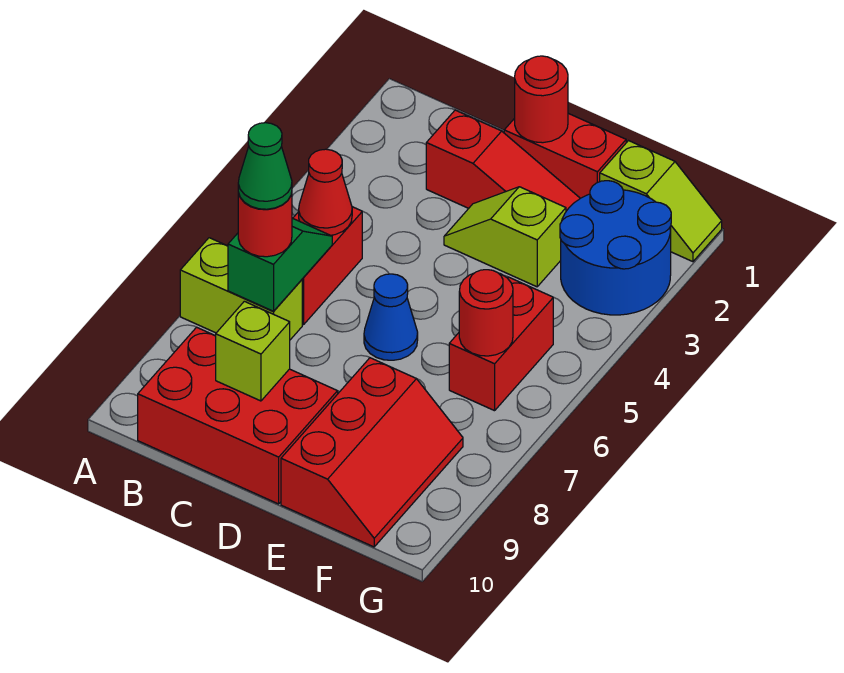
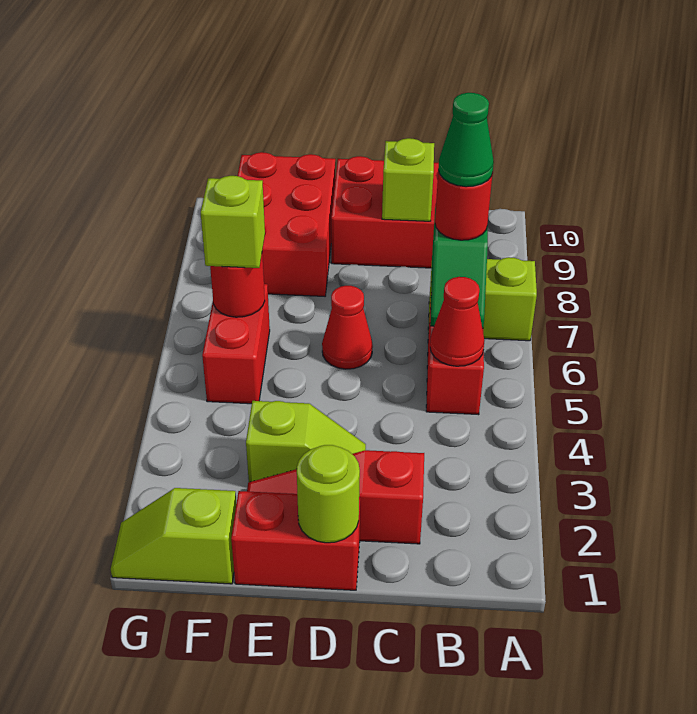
red round brick D1 level 2 -> lime round brick D1 level 2
blue cone D6 level 1 -> red cone D6 level 1
red slope E8:F10 level 1 top E -> red brick E8:F10 level 1
blue round brick F2:G3 level 1 -> none
none -> lime brick F6 level 3

